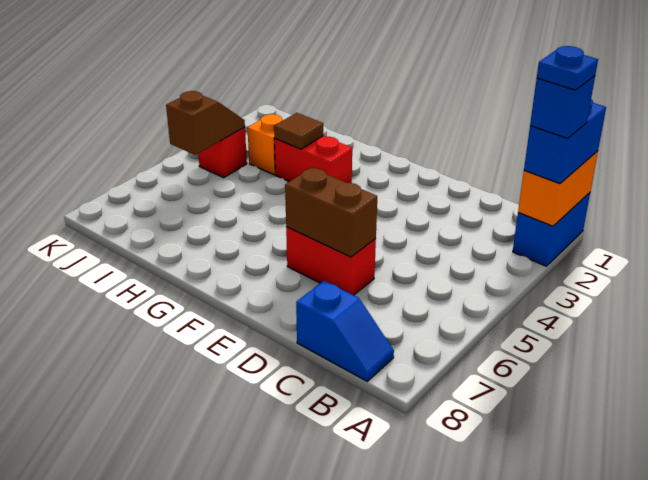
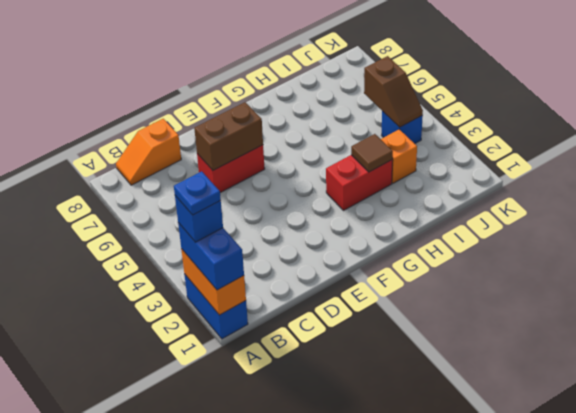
blue slope B8:C8 level 1 top C -> orange slope B8:C8 level 1 top C
red brick J4 level 1 -> blue brick J4 level 1

